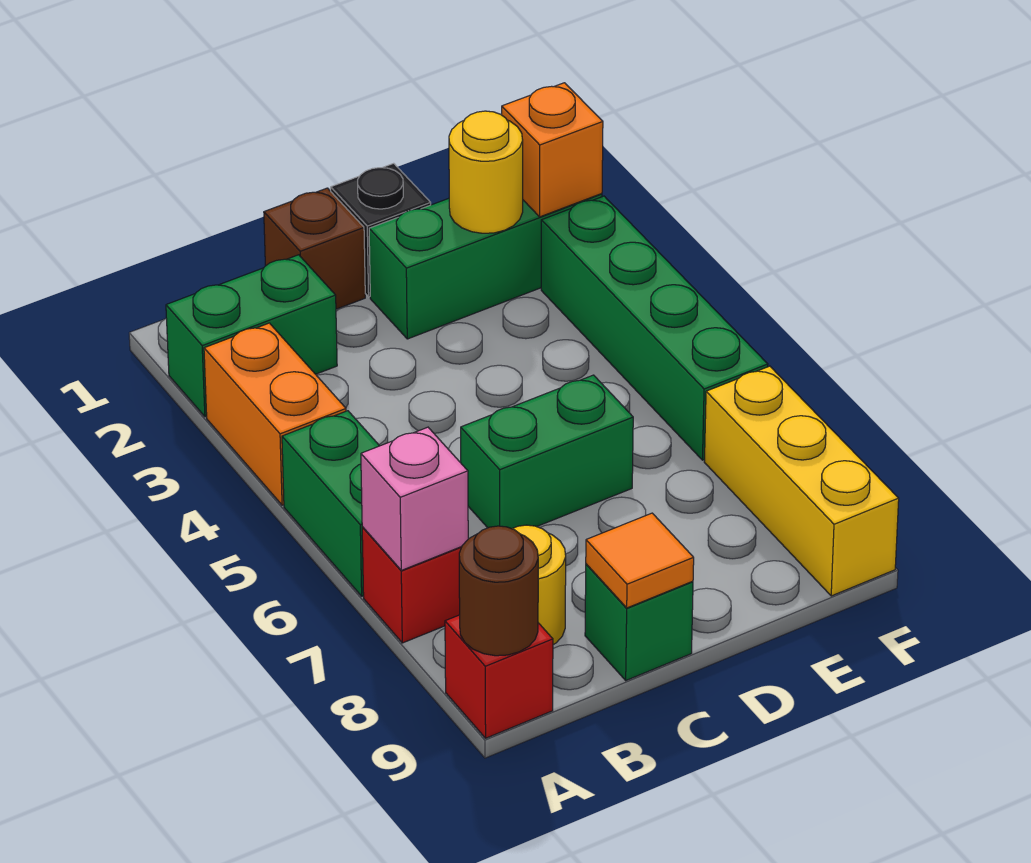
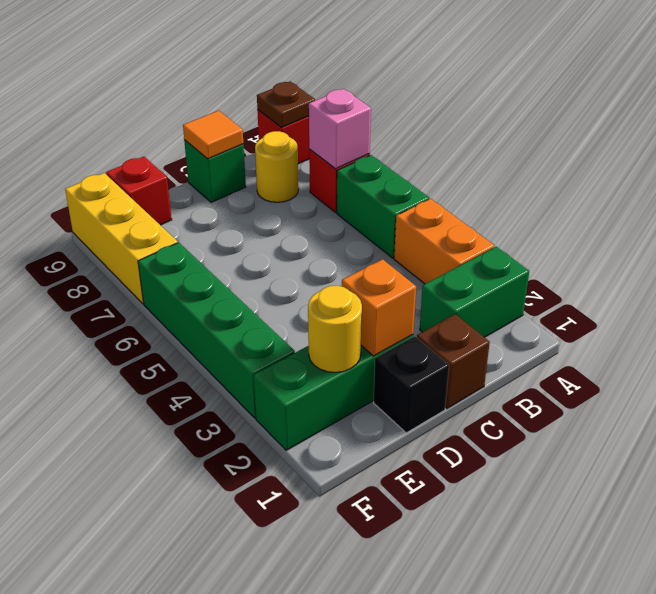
brown round brick A9 level 2 -> brown plate A9 level 2
green brick C6:D6 level 1 -> none
none -> red brick E9 level 1
orange brick F2 level 2 -> orange brick D2 level 2

